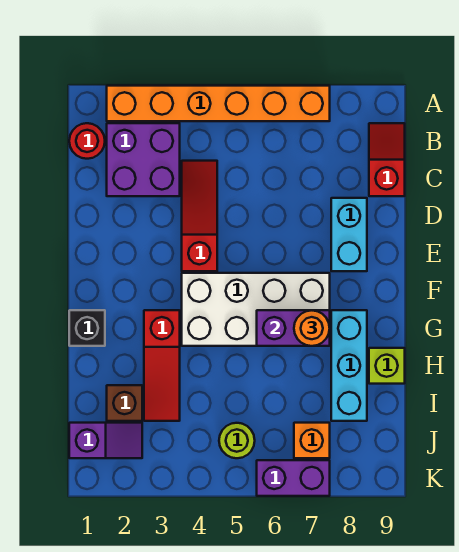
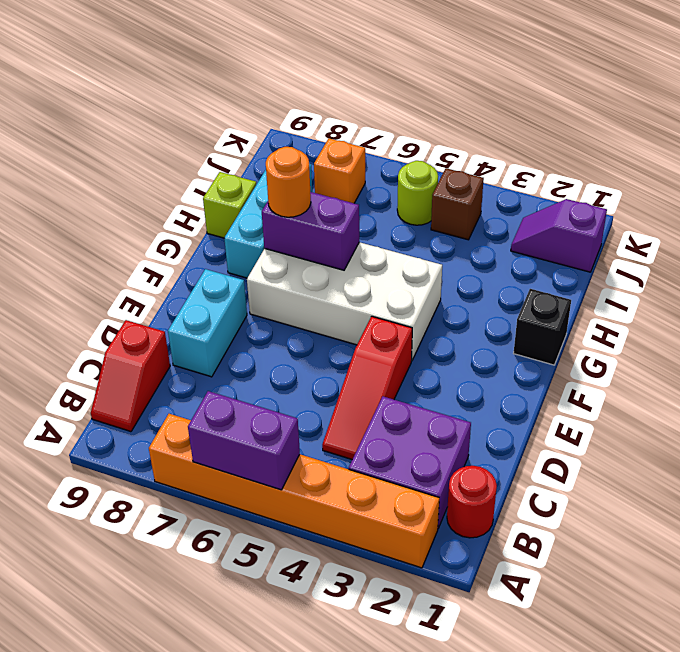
red slope G3:I3 level 1 top G -> none
brown brick I2 level 1 -> brown brick J4 level 1
purple brick K6:K7 level 1 -> purple brick A5:A6 level 2

